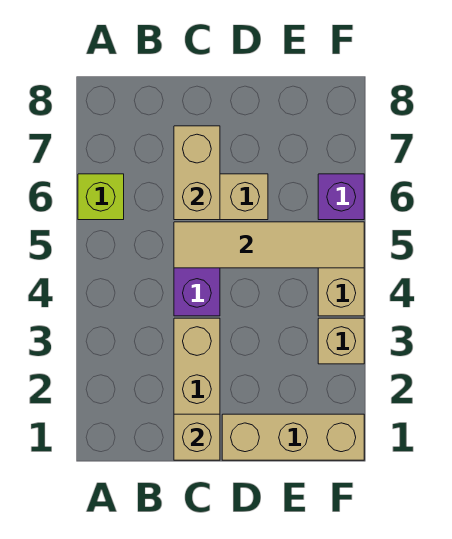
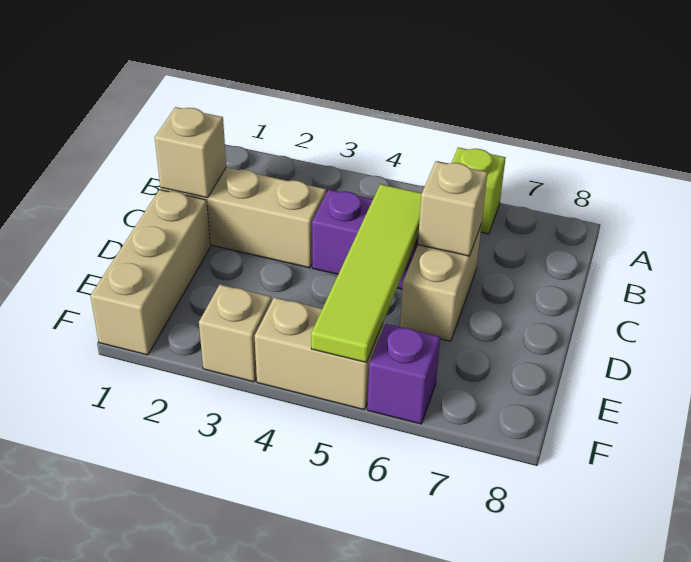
tan tile C5:F5 level 2 -> lime tile C5:F5 level 2
tan brick C6:C7 level 2 -> tan brick C6 level 2

